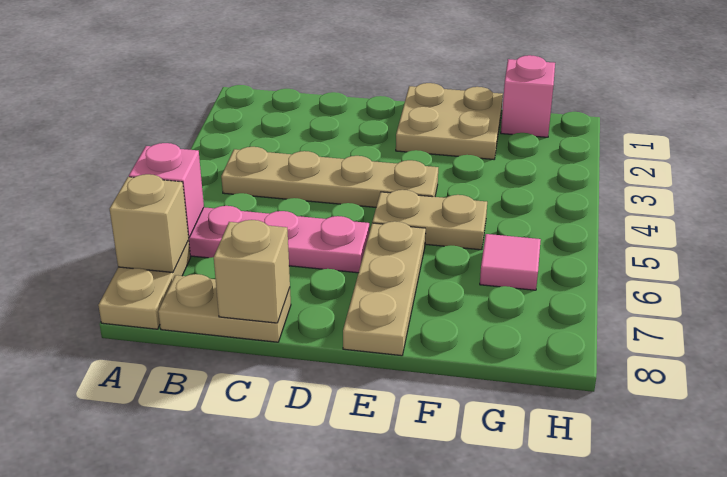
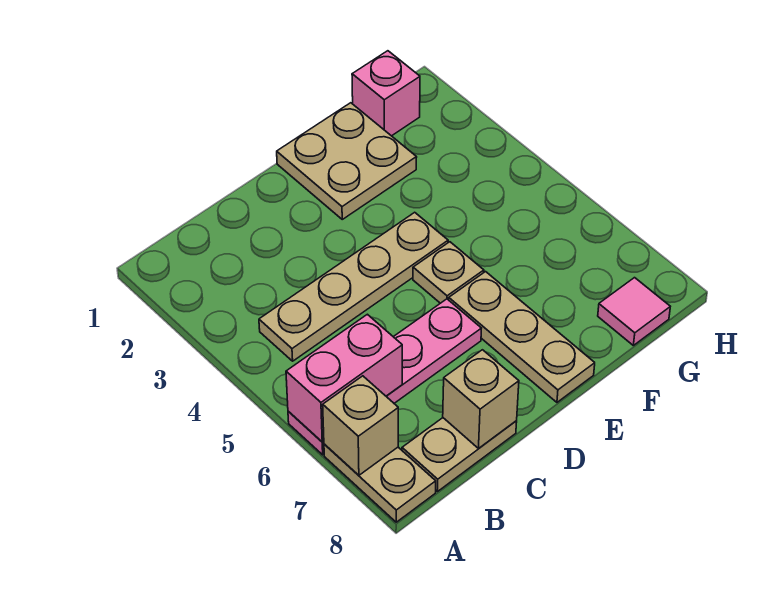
pink brick A6 level 2 -> pink brick A6:B6 level 2
tan plate E5:F5 level 1 -> tan plate E5 level 1
pink tile G6 level 1 -> pink tile G8 level 1

